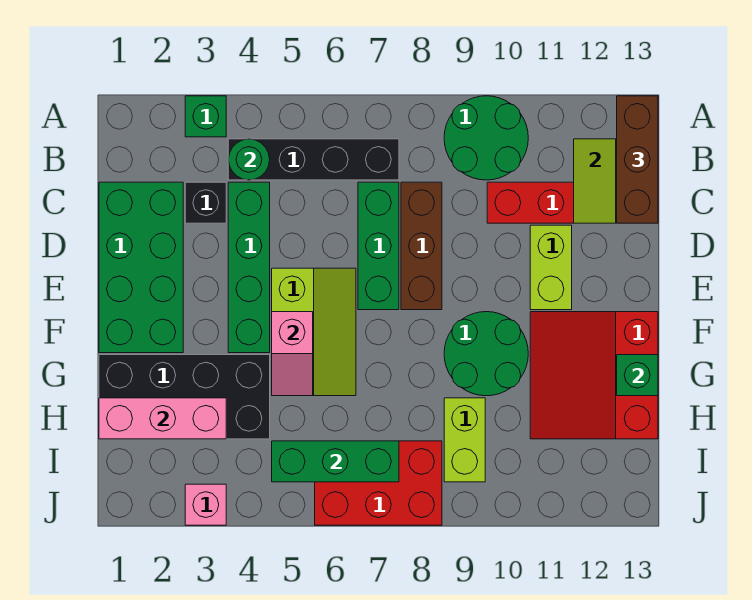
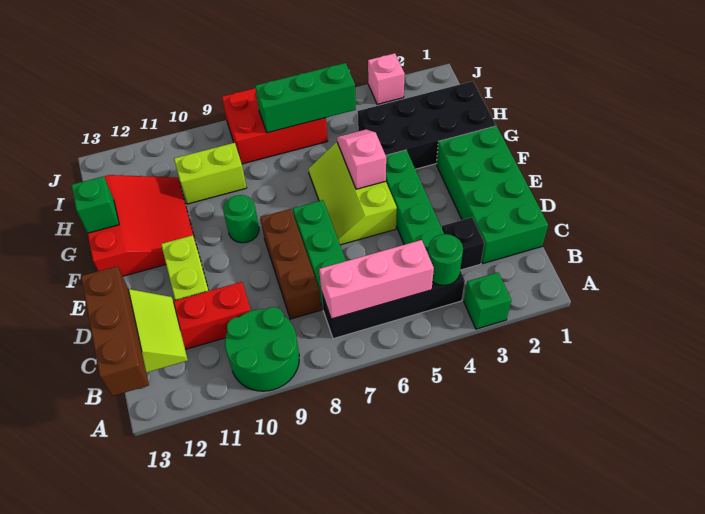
green round brick F9:G10 level 1 -> green round brick F9 level 1
pink brick H1:H3 level 2 -> pink brick B5:B7 level 2
lime brick H9:I9 level 1 -> lime brick H9:H10 level 1

